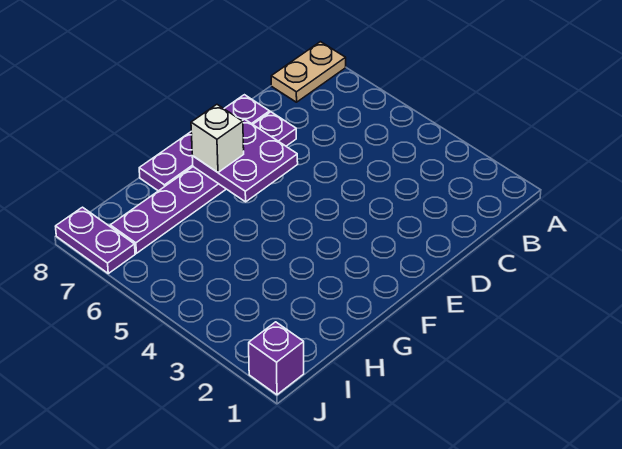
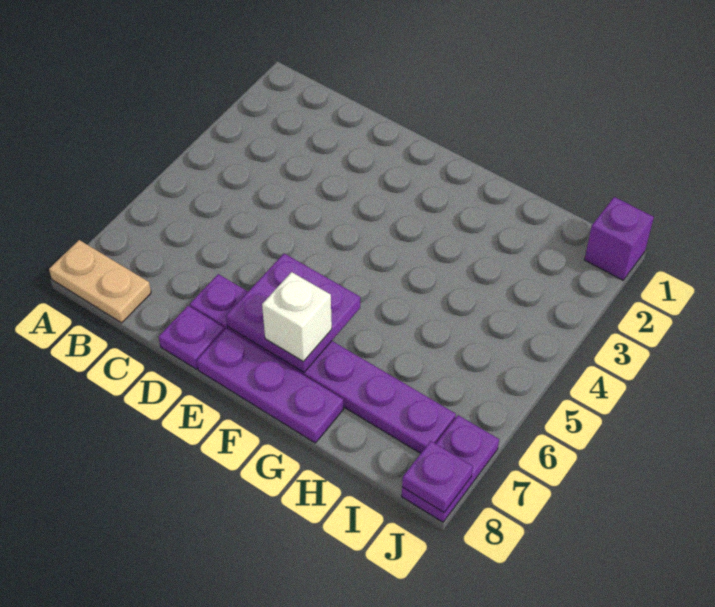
none -> purple plate J8 level 2

